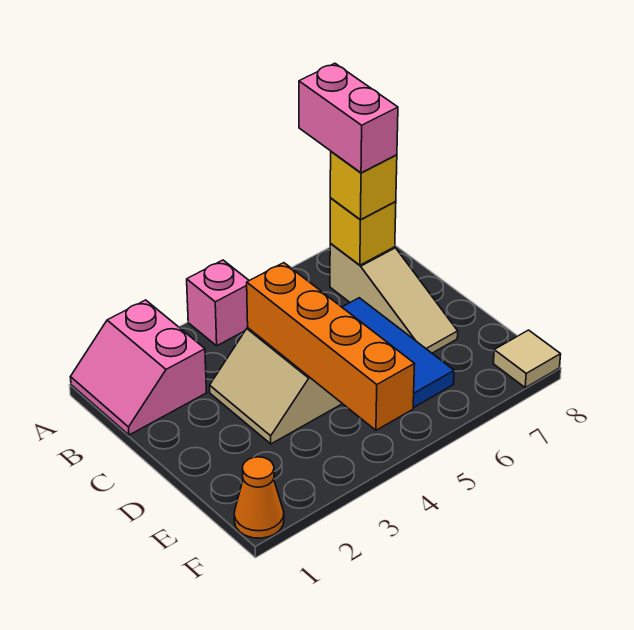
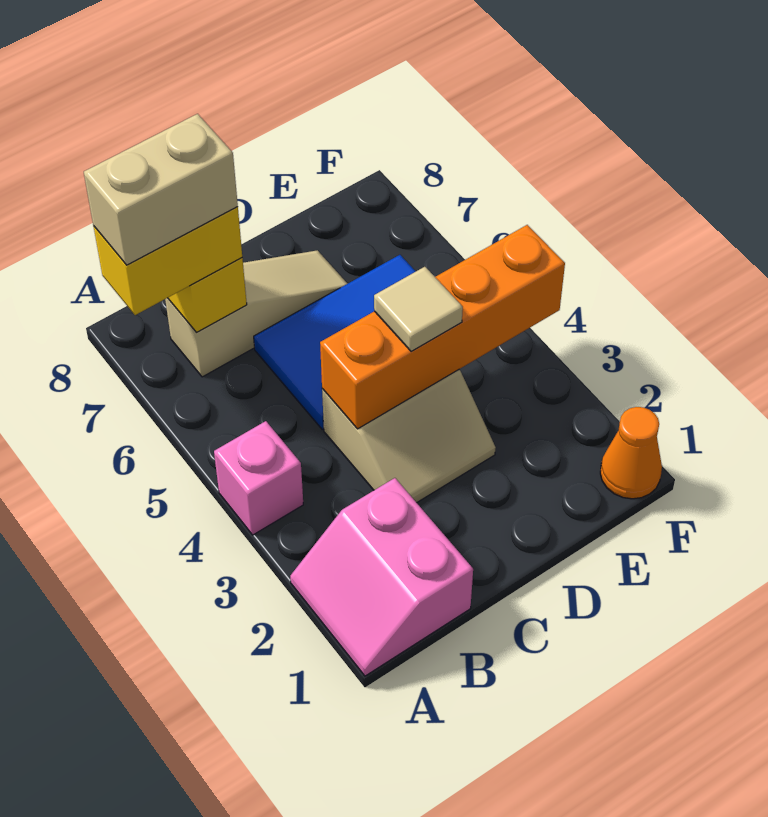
pink slope A1:B2 level 1 top 2 -> pink slope A1:B2 level 1 top B
pink brick A7:B7 level 4 -> tan brick A7:B7 level 4
yellow brick B7 level 3 -> yellow brick A7:B7 level 3
tan tile F8 level 1 -> tan tile D4 level 3

